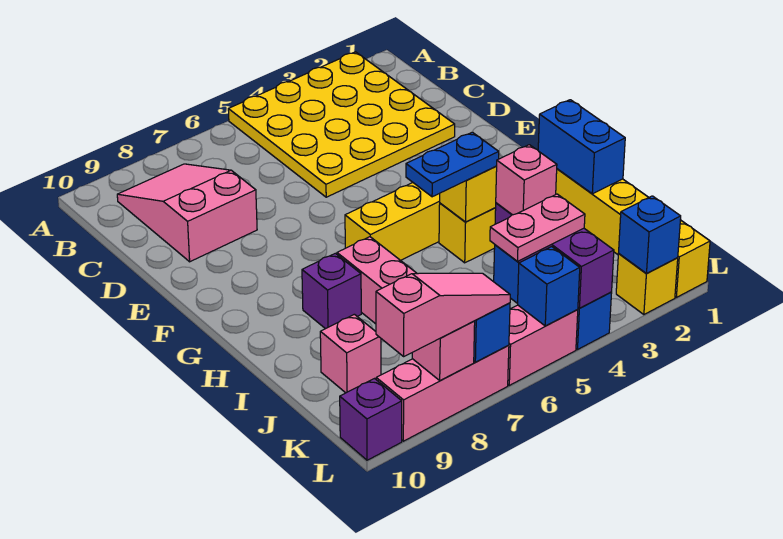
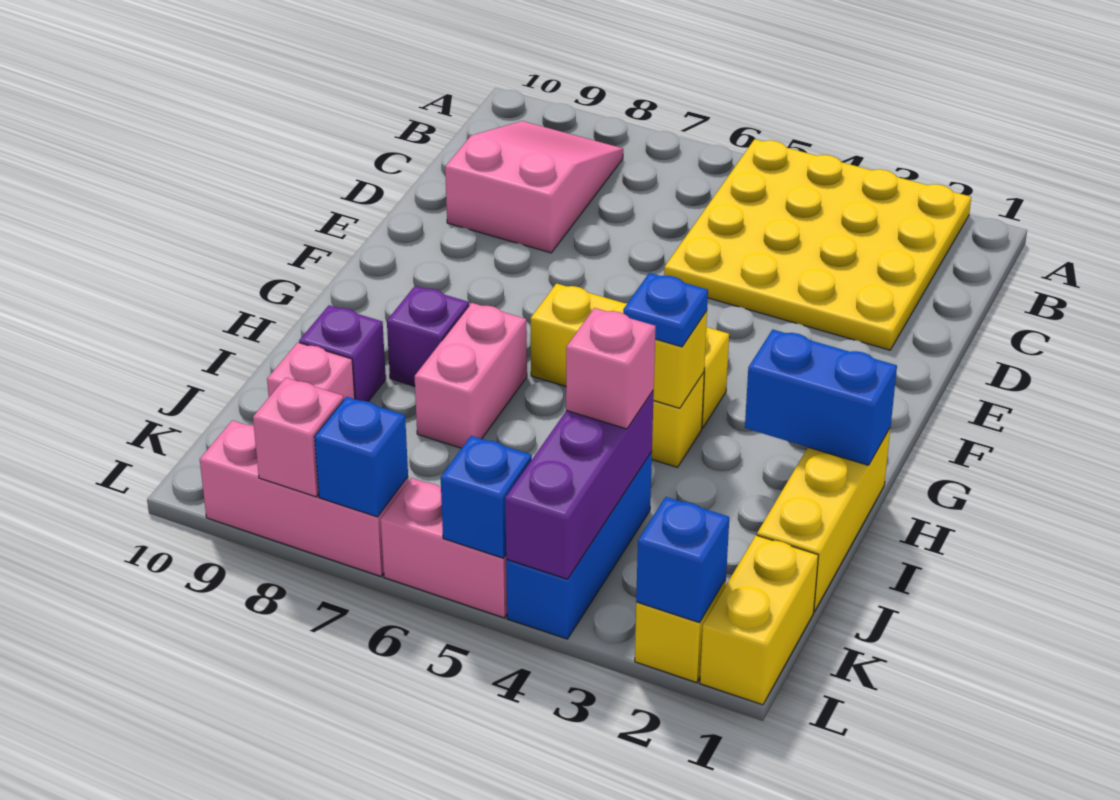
blue brick H1:I1 level 2 -> blue brick H1:H2 level 2
blue plate H4:H5 level 3 -> blue plate H4 level 3
pink plate K4:K5 level 3 -> none
pink slope L7:L9 level 3 top 9 -> none
purple brick L10 level 1 -> purple brick I9 level 1

